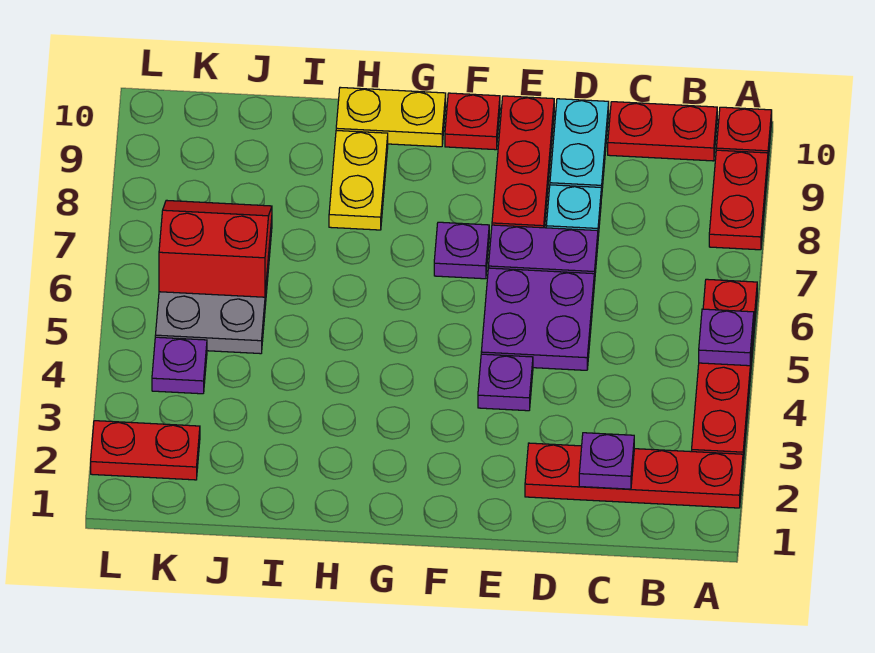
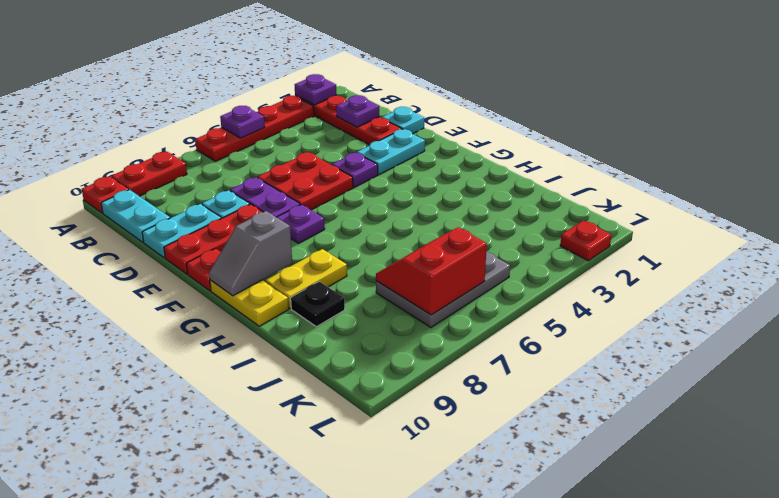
red plate B10:C10 level 1 -> cyan plate B10:C10 level 1
none -> cyan plate D1 level 1
purple plate D5:E6 level 1 -> red plate D5:E6 level 1
none -> cyan plate E2:E3 level 1
none -> grey slope G9:G10 level 2 top 9
none -> black plate I9 level 1
red slope J6:K7 level 2 top 6 -> red slope J6:K7 level 2 top K
red plate K2:L2 level 1 -> red plate L2 level 1
purple plate K4 level 1 -> purple plate A2 level 2

